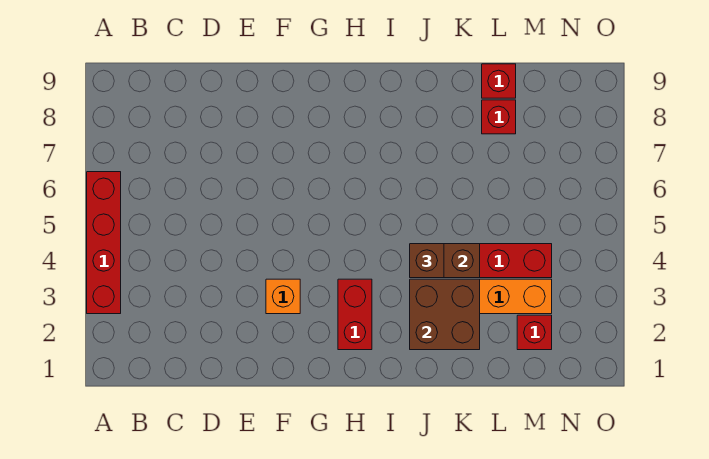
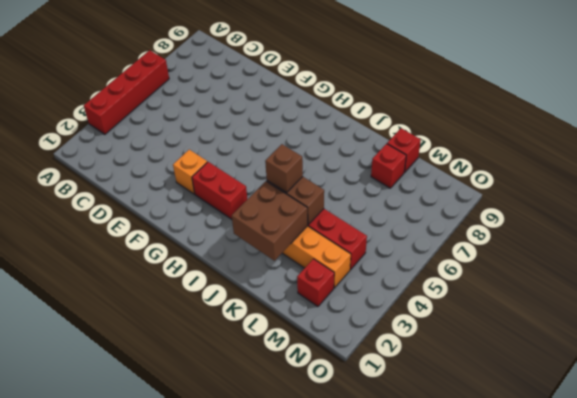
red brick H2:H3 level 1 -> red brick G3:H3 level 1

